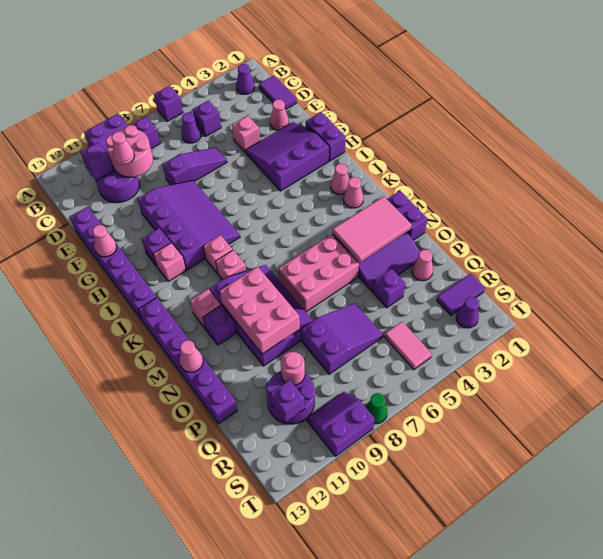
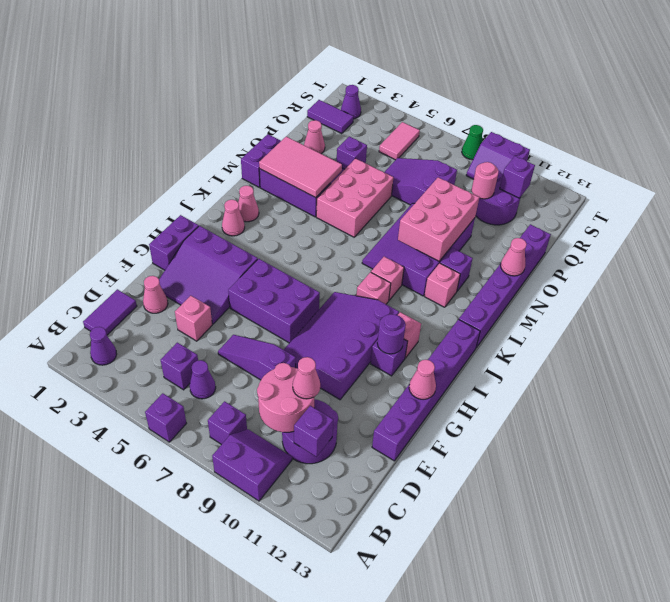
none -> purple brick G5:H7 level 1
none -> purple round brick H11 level 2
pink brick M5:N7 level 1 -> pink brick M5:O6 level 1

